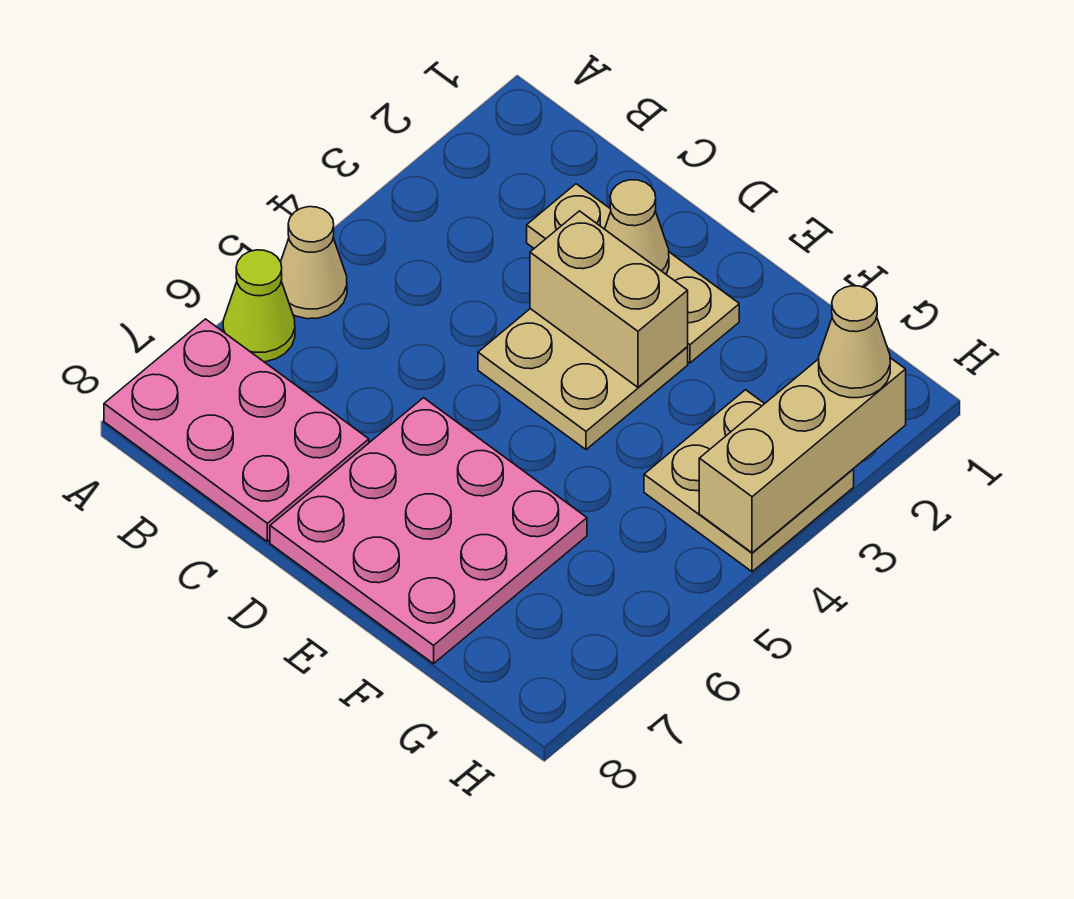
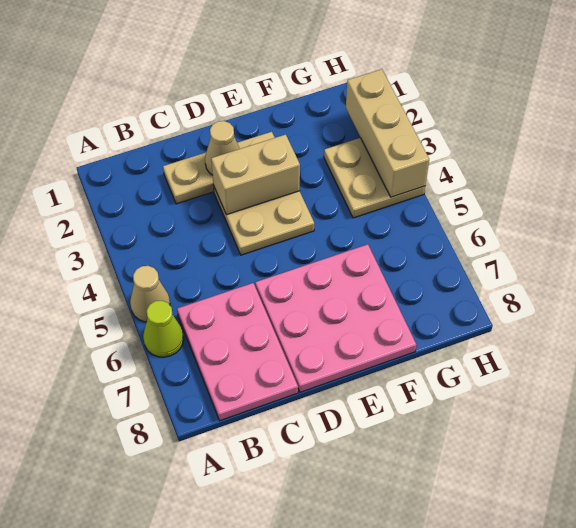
pink plate A7:C8 level 1 -> pink plate B6:C8 level 1
tan cone H2 level 3 -> none

